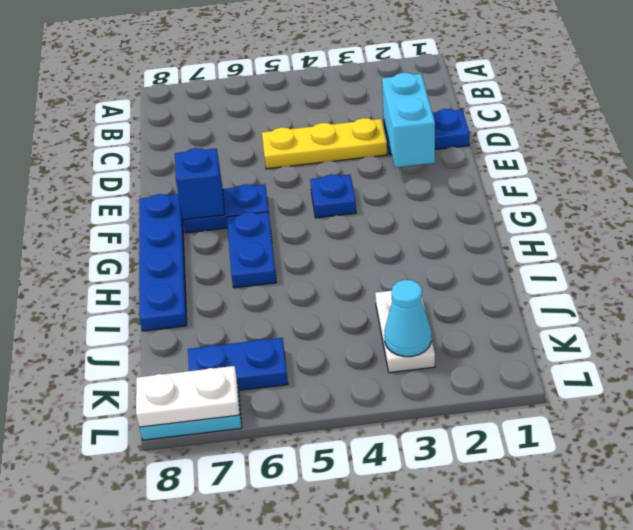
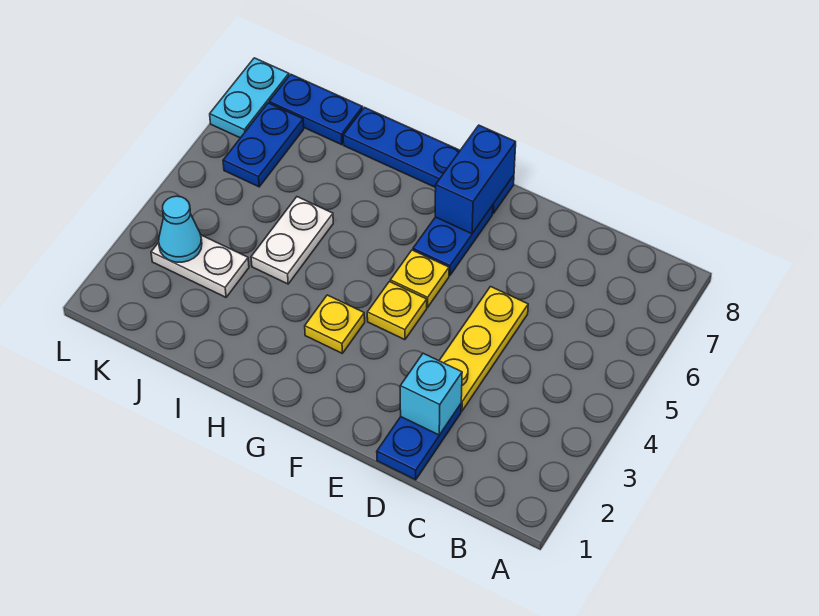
cyan brick D2:E2 level 2 -> cyan brick D2 level 2
blue plate F4 level 1 -> yellow plate F4 level 1
none -> yellow plate F5 level 1
blue brick F7 level 2 -> blue brick F7:F8 level 2
none -> yellow plate G3 level 1
blue plate G6:H6 level 1 -> blue plate J8:K8 level 1
white plate L7:L8 level 2 -> white plate I4:I5 level 1

